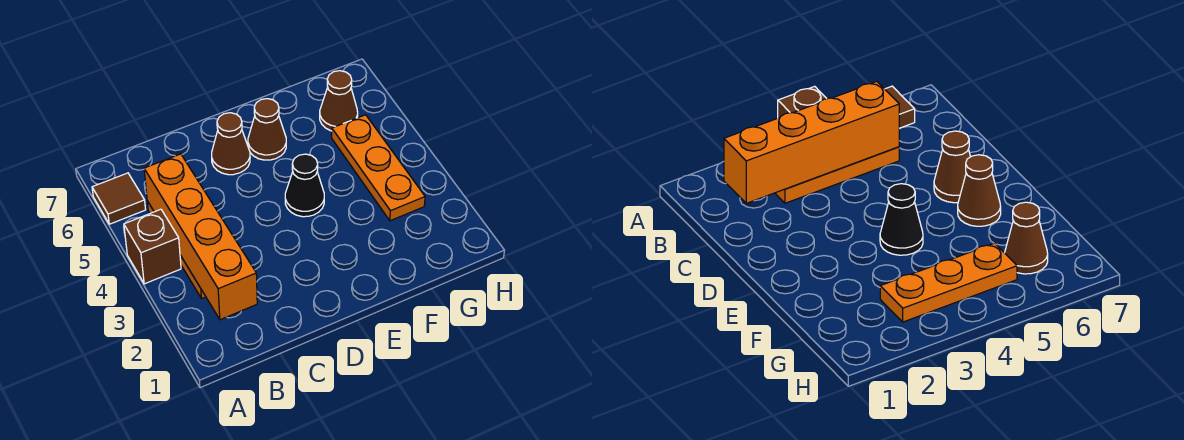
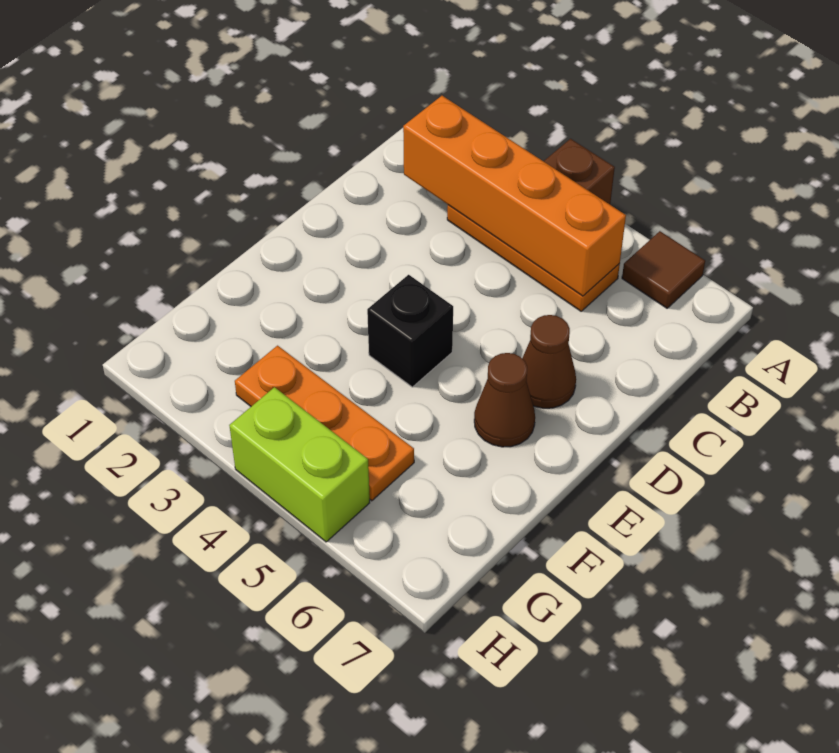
black cone E4 level 1 -> black brick E4 level 1
brown cone G6 level 1 -> none
none -> lime brick H4:H5 level 1

